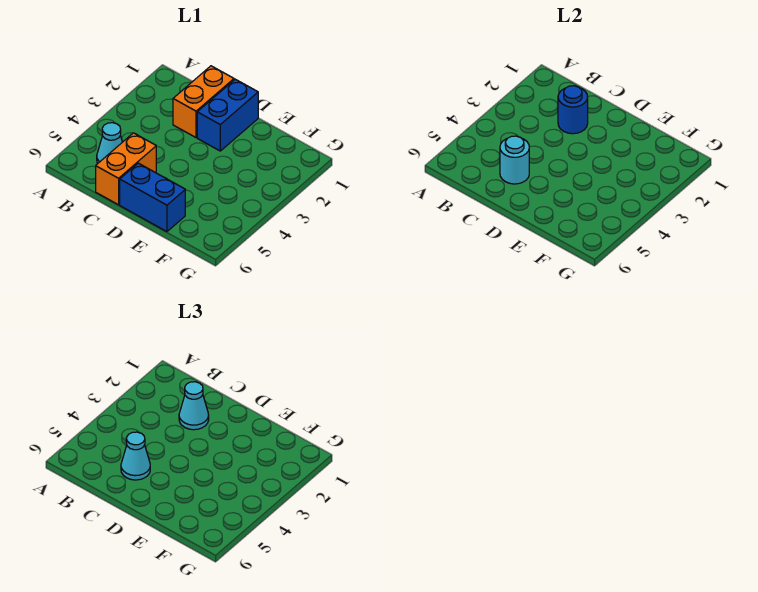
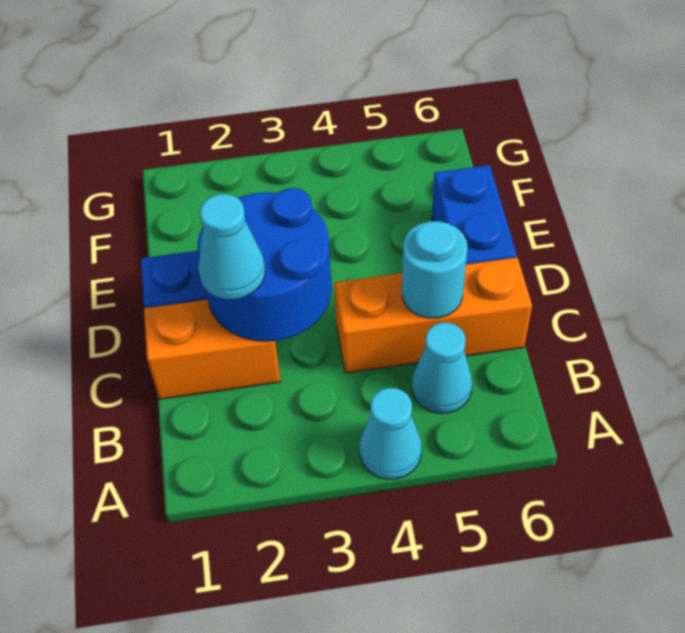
blue round brick C2 level 2 -> blue round brick C2:D3 level 2
orange brick C5:C6 level 1 -> orange brick C4:C6 level 1
cyan cone C5 level 3 -> cyan cone A4 level 1

